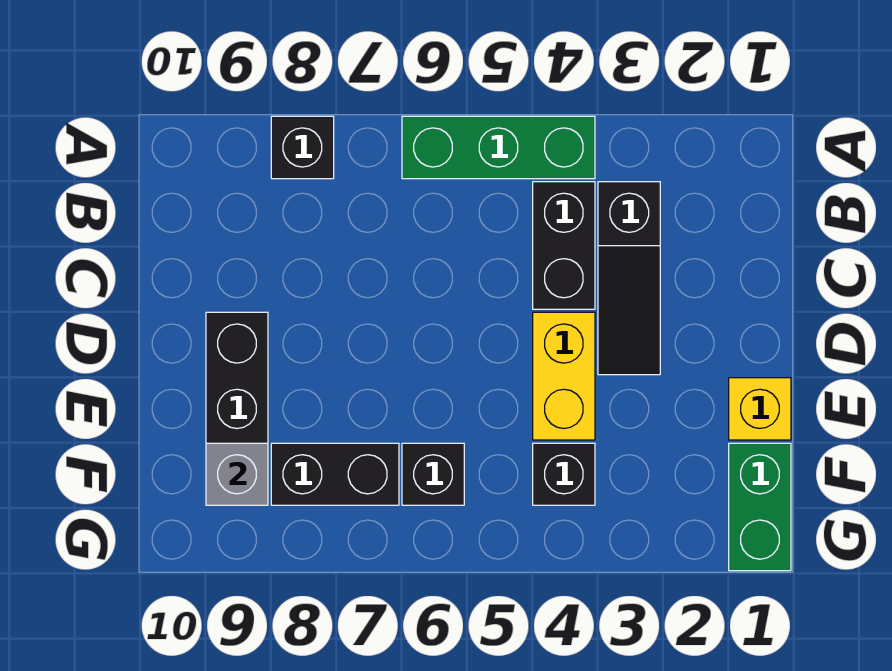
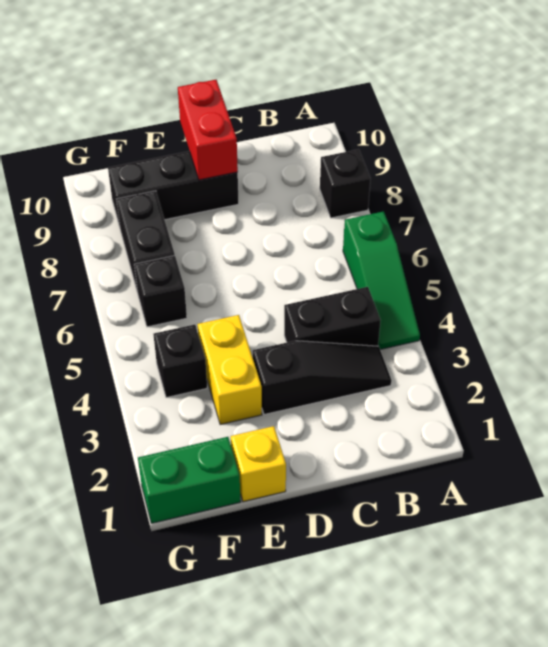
green brick A4:A6 level 1 -> green slope A4:A6 level 1 top 6
black slope B3:D3 level 1 top B -> black slope B3:D3 level 1 top D
yellow brick D4:E4 level 1 -> yellow brick E3:E4 level 1
none -> red brick D9:D10 level 2
grey brick F9 level 2 -> none

